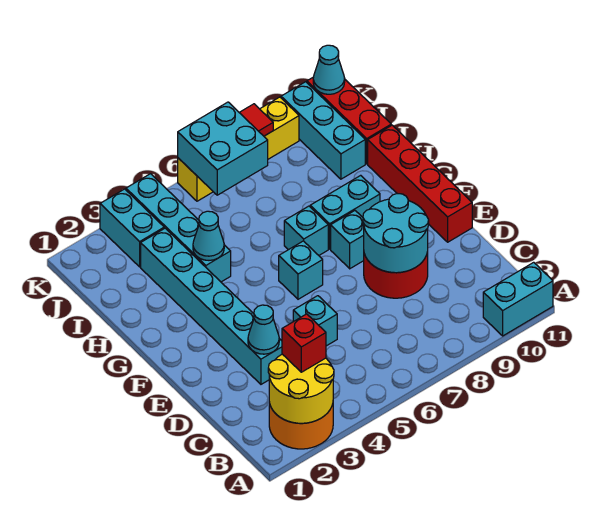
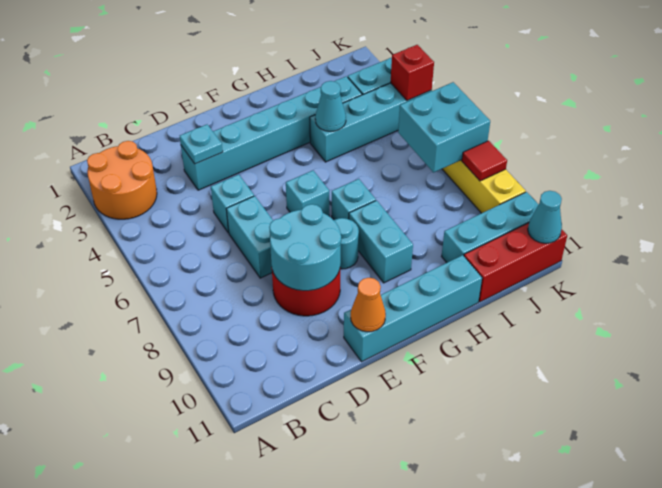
yellow round brick A2:B3 level 2 -> none
cyan brick A10:A11 level 1 -> cyan brick D6:D7 level 1
red brick B3 level 3 -> red brick K4 level 2
cyan cone D3 level 2 -> cyan plate D3 level 2
red brick E11:H11 level 1 -> cyan brick E11:H11 level 1
none -> orange cone E11 level 2
cyan brick F8 level 1 -> cyan round brick F8 level 1

